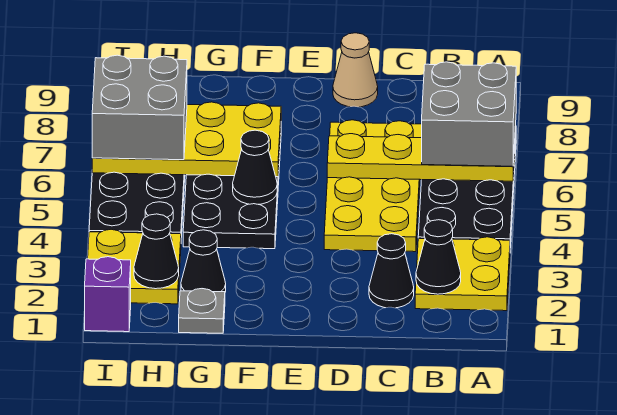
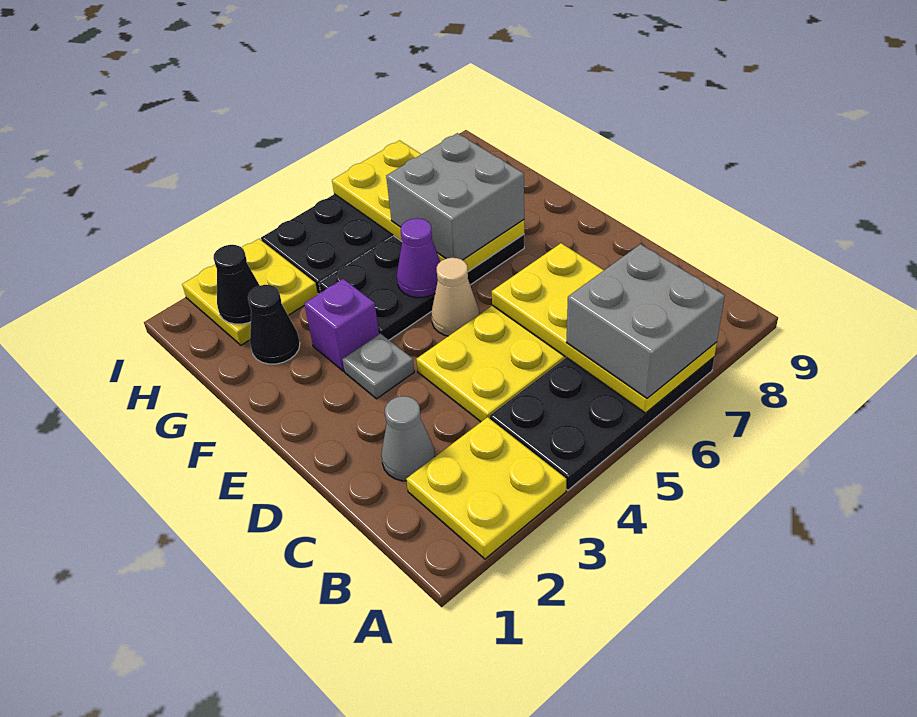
yellow plate A6:D6 level 2 -> yellow plate A6:D7 level 2
black cone B2 level 2 -> none
black cone C2 level 1 -> grey cone C2 level 1
tan cone D9 level 1 -> tan cone E5 level 1
black cone F5 level 2 -> purple cone F5 level 2
grey plate G1 level 1 -> grey plate E3 level 1
grey brick H6:I7 level 3 -> grey brick F6:G7 level 3
purple brick I1 level 1 -> purple brick F3 level 1

